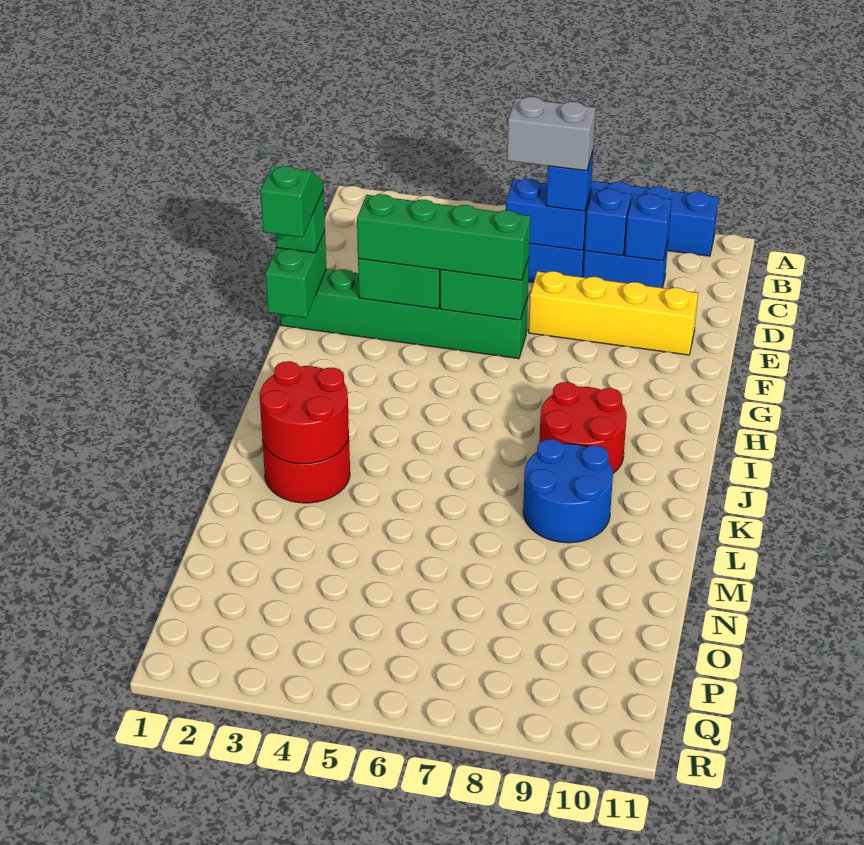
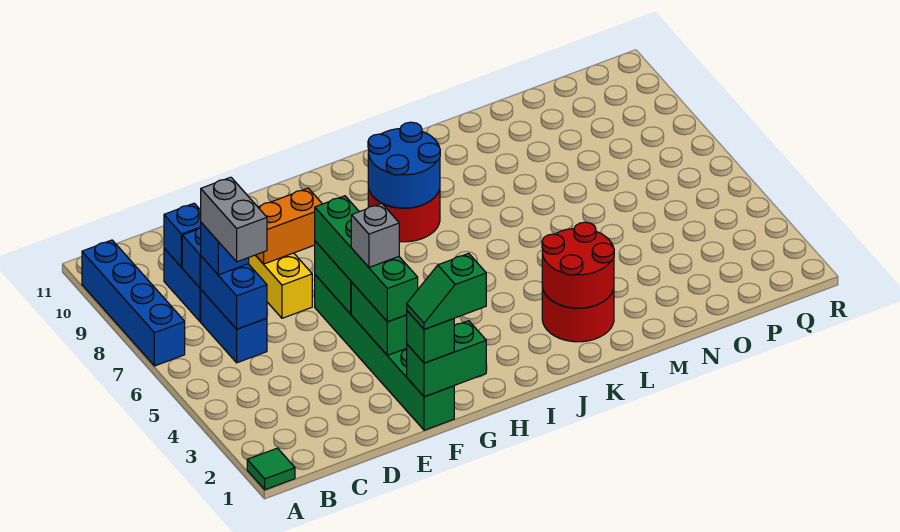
none -> green tile A1 level 1
none -> orange brick E8:F8 level 2
none -> grey brick F4 level 4
blue round brick K8:L9 level 1 -> blue round brick I8:J9 level 2

